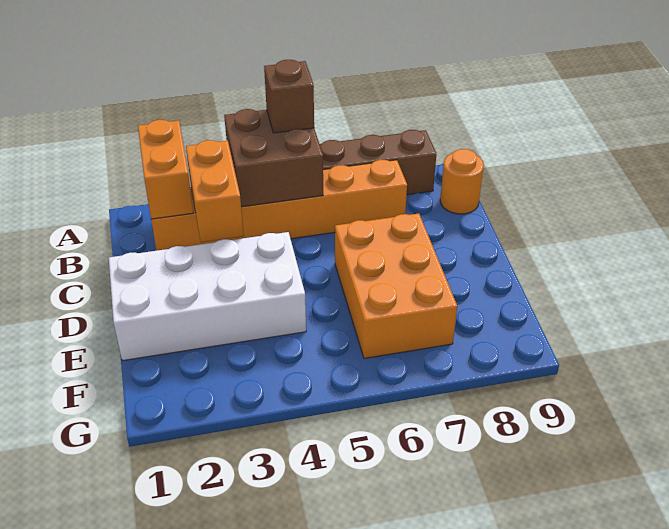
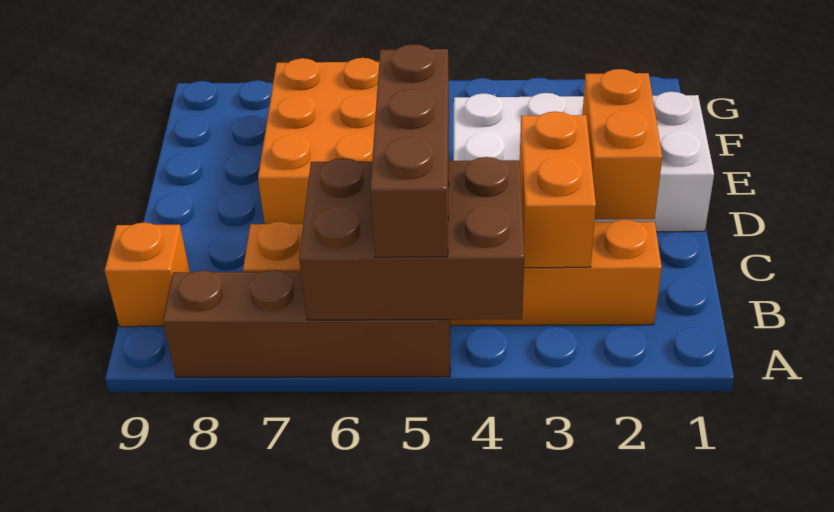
orange brick A2:B2 level 2 -> orange brick C2:D2 level 2
brown brick A4:B5 level 2 -> brown brick A4:B6 level 2
brown brick A5 level 3 -> brown brick A5:C5 level 3
orange round brick B9 level 1 -> orange brick B9 level 1

